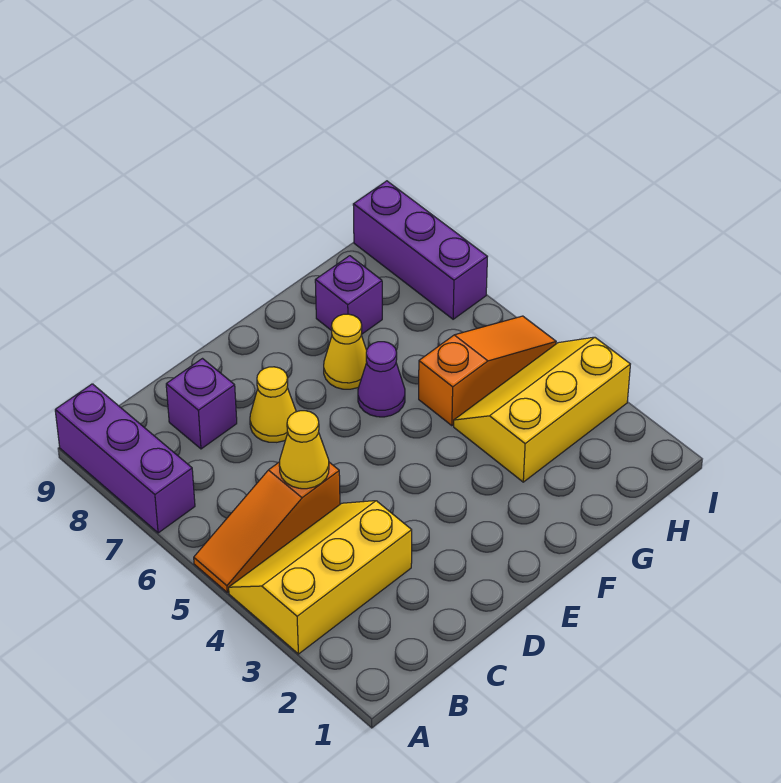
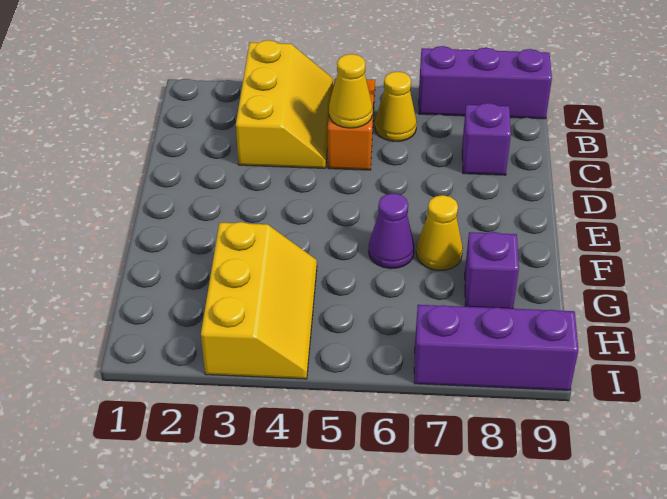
yellow cone D7 level 1 -> yellow cone B6 level 1
orange slope G5:I5 level 1 top G -> none

